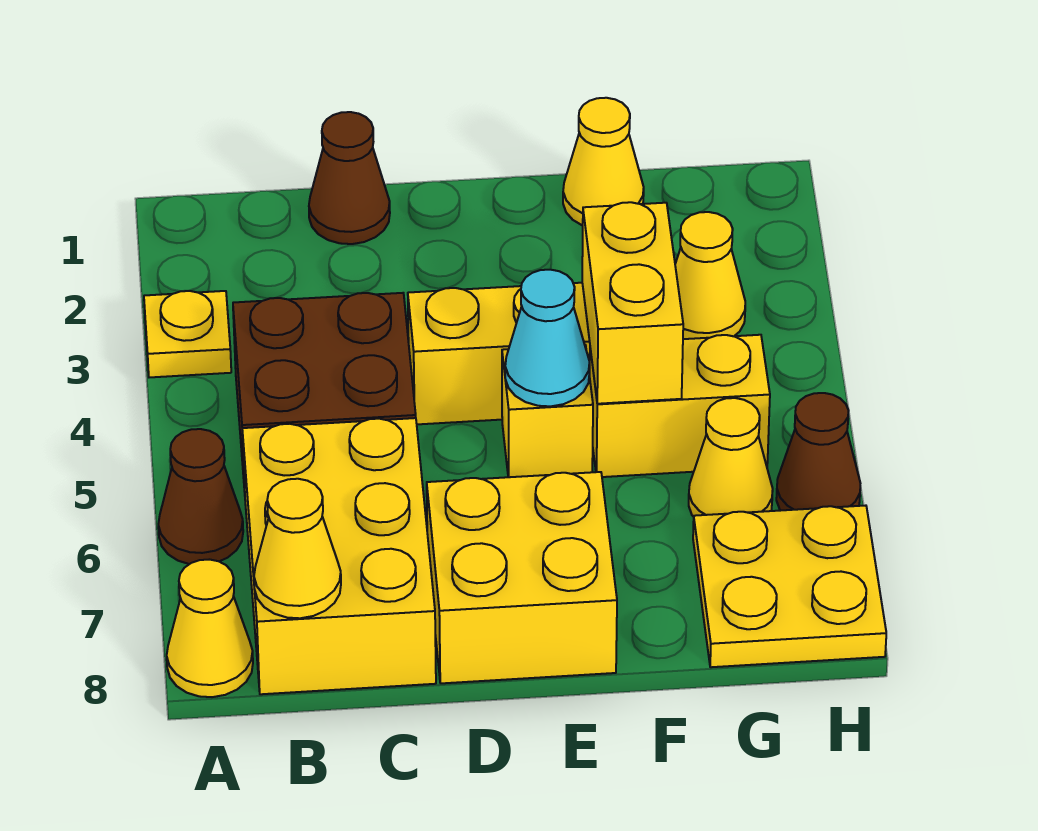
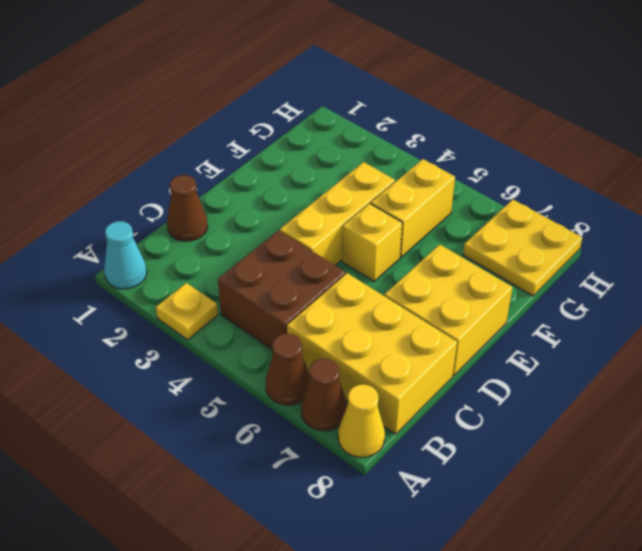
yellow cone B8 level 2 -> none
cyan cone E5 level 2 -> cyan cone A1 level 1
yellow cone F1 level 1 -> none
yellow brick F4:F5 level 2 -> none
yellow cone G3 level 1 -> none
yellow cone G6 level 1 -> none
brown cone H6 level 1 -> brown cone A7 level 1

